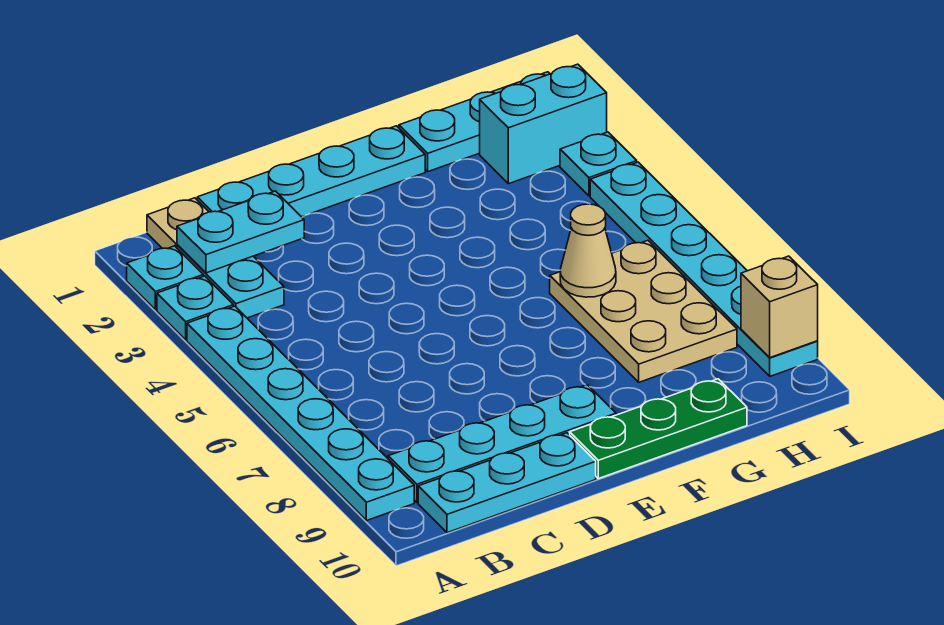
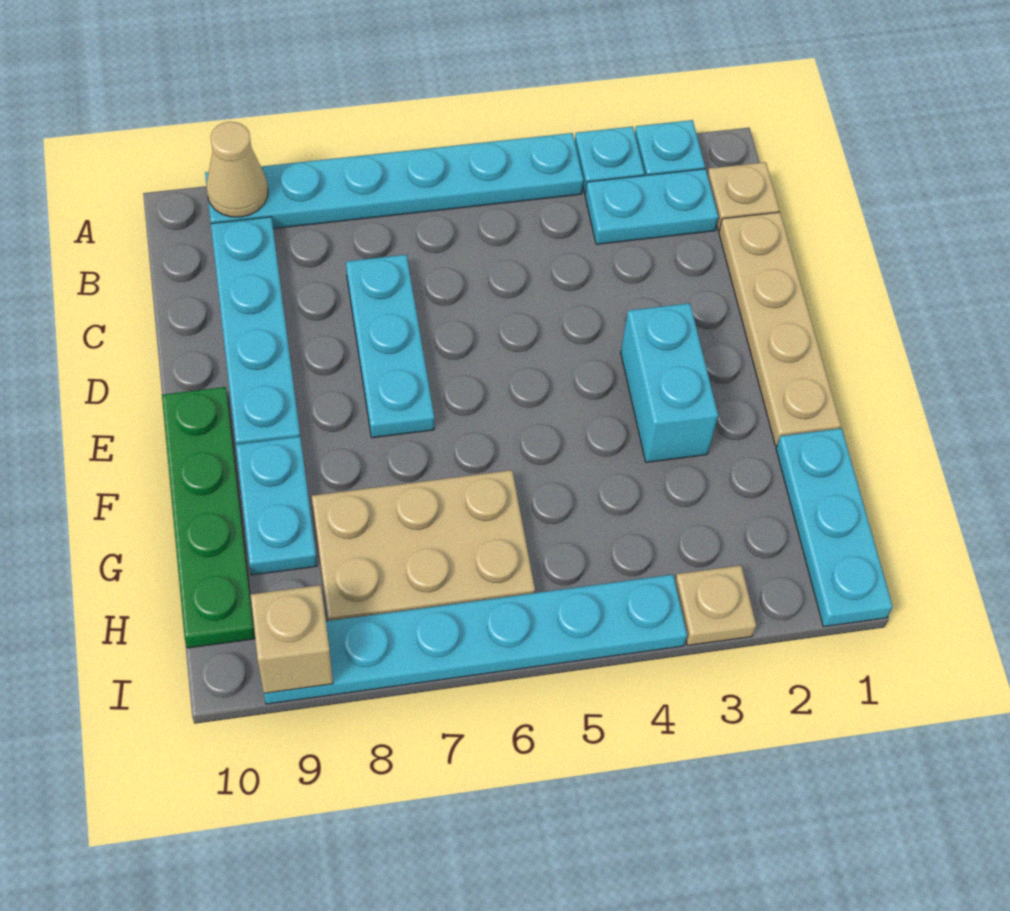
cyan plate B2:C2 level 2 -> cyan plate F9:G9 level 1
cyan plate B10:D10 level 1 -> cyan plate C7:E7 level 1
cyan plate C1:F1 level 1 -> tan plate C1:F1 level 1
green plate E10:G10 level 1 -> green plate E10:H10 level 1
tan cone G6 level 2 -> tan cone A9 level 2
cyan brick H2:I2 level 1 -> cyan brick E3:F3 level 1
cyan plate I3 level 1 -> tan plate I3 level 1

